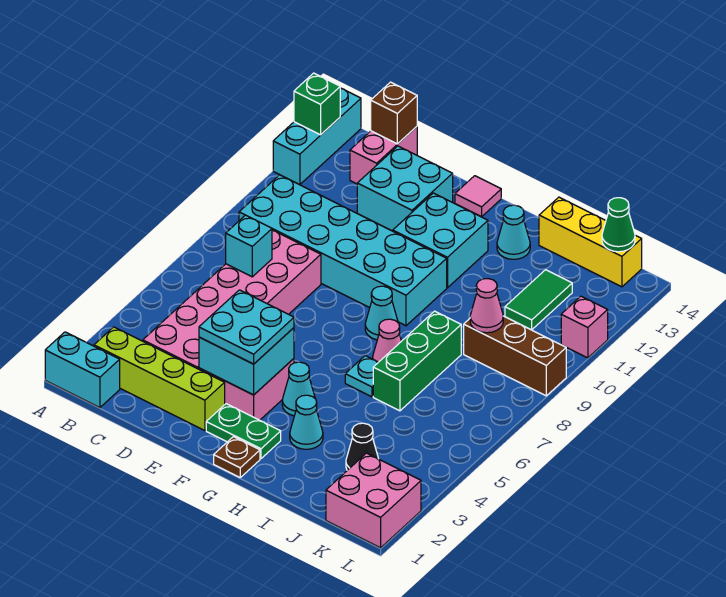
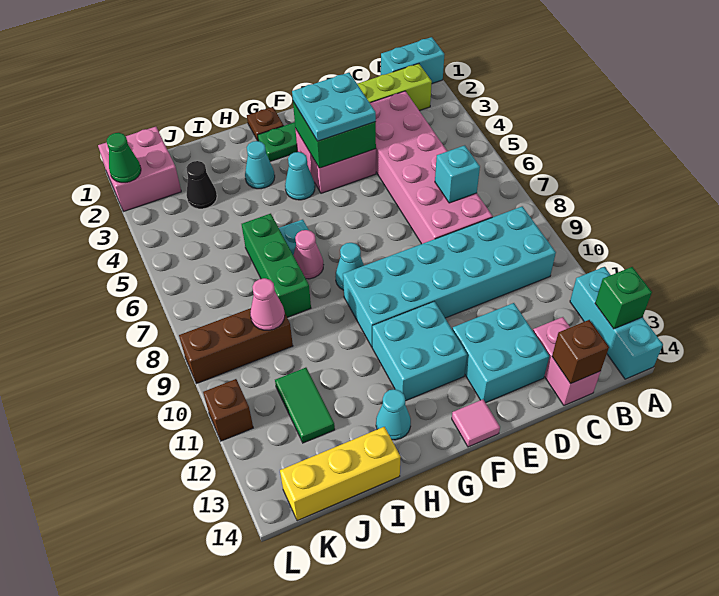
cyan brick E3:F4 level 2 -> green brick E3:F4 level 2
green cone K14 level 2 -> green cone L2 level 2
pink brick L11 level 1 -> brown brick L11 level 1

